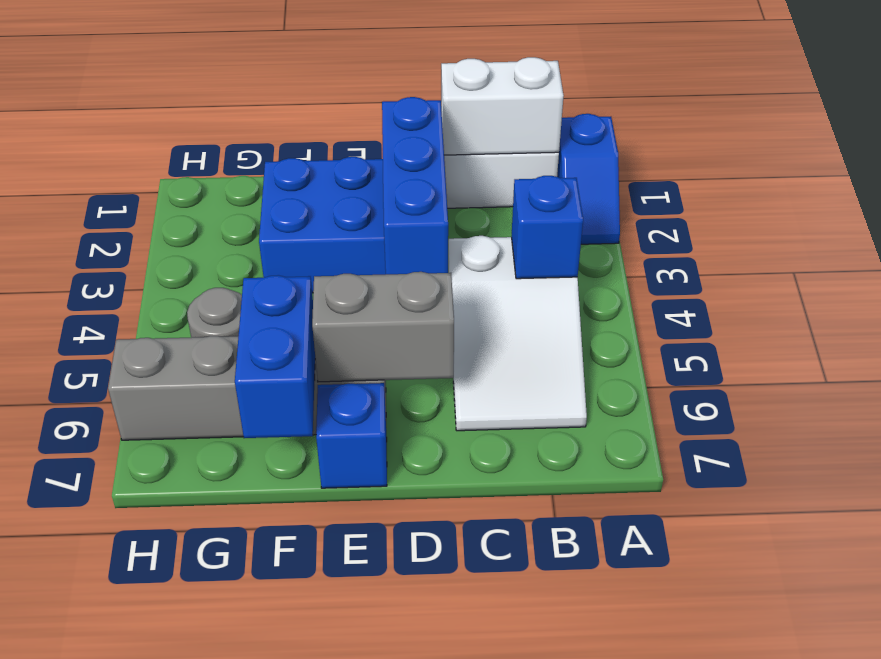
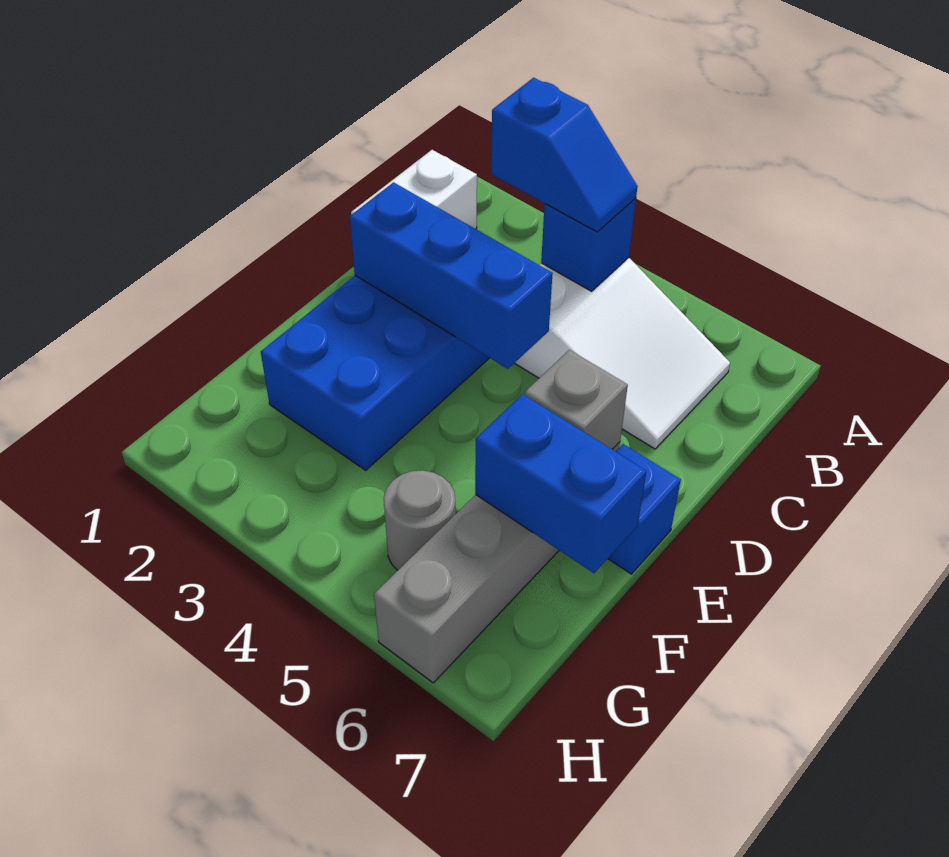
blue slope A1:A2 level 1 top 1 -> blue slope B3:B4 level 3 top 3
white brick B1:C1 level 2 -> none
grey brick D6:E6 level 2 -> grey brick E6 level 2

